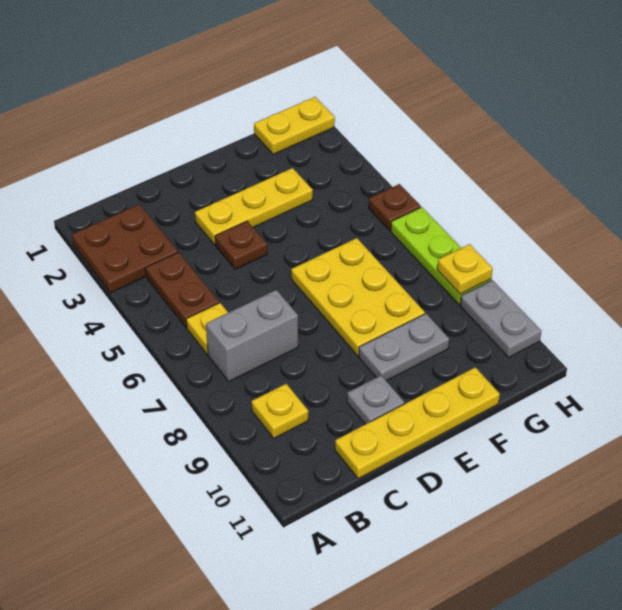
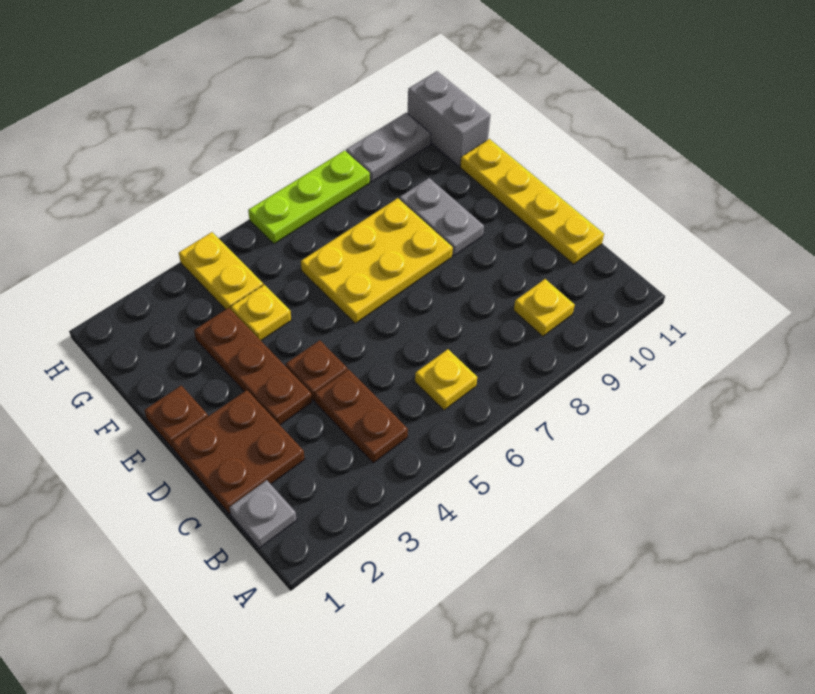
brown plate A2:B3 level 1 -> brown plate C1:D2 level 1
brown plate B4:B5 level 1 -> brown plate B4:C4 level 1
grey brick B7:C7 level 1 -> grey brick G11:H11 level 1
yellow plate D3:F3 level 1 -> brown plate D3:F3 level 1
grey plate D10 level 1 -> grey plate B1 level 1
yellow plate G1:H1 level 1 -> yellow plate G4:H4 level 1
brown plate H5 level 1 -> brown plate E1 level 1
yellow plate H8 level 2 -> yellow plate F4 level 1

